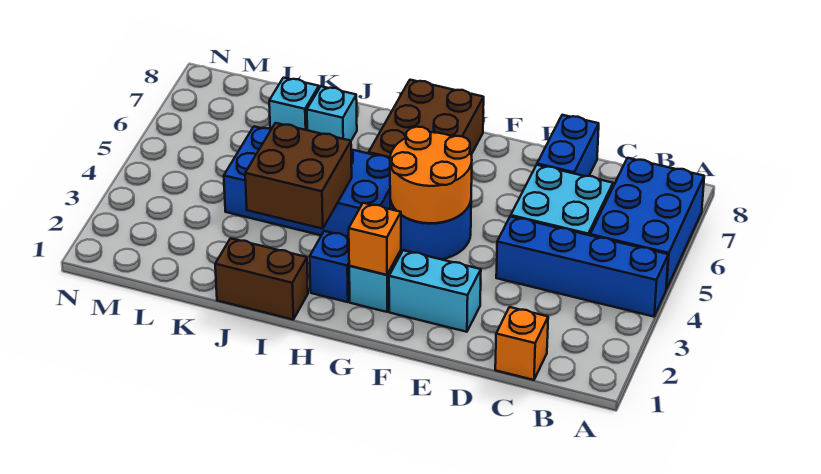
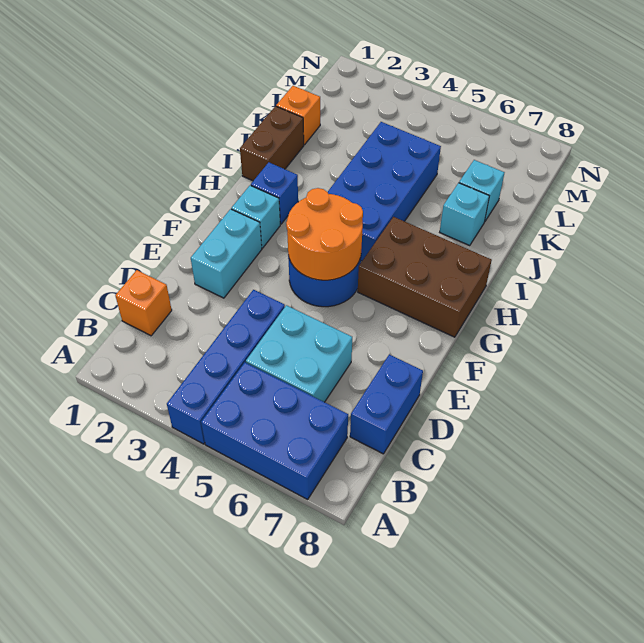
blue brick D7:D8 level 1 -> blue brick C8:D8 level 1
orange brick G2 level 2 -> orange brick K1 level 1
brown brick I3:J4 level 2 -> none

